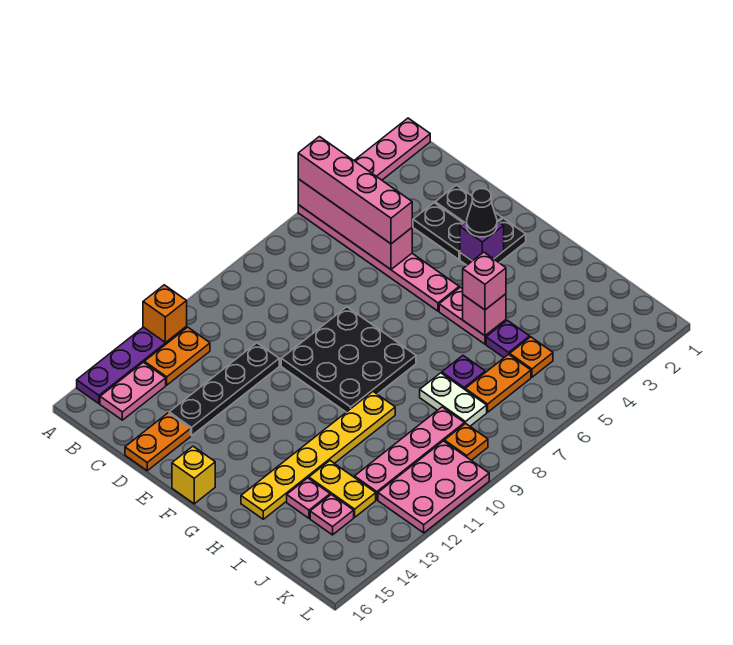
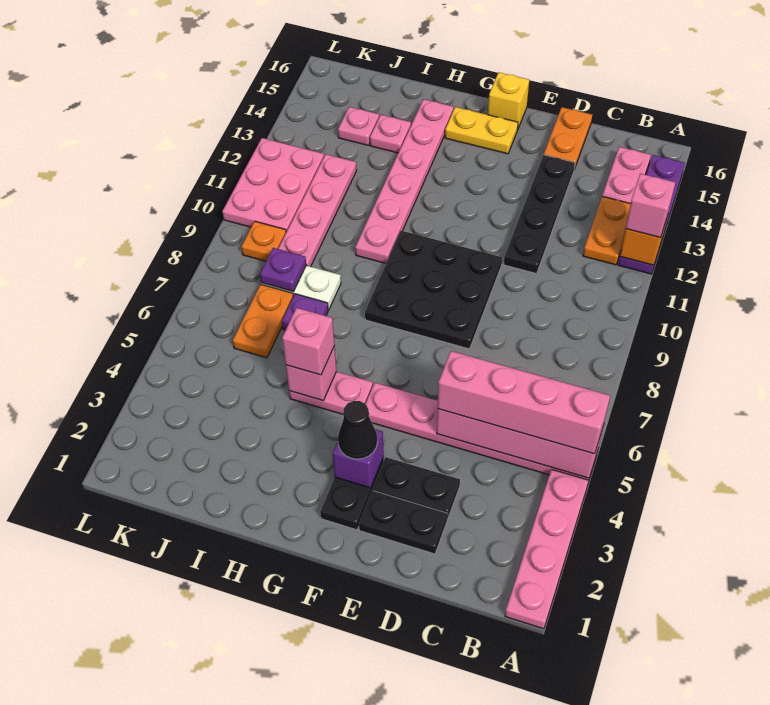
none -> pink brick A12 level 3
yellow plate H10:H15 level 1 -> pink plate H10:H15 level 1
purple plate I5 level 1 -> purple plate J8 level 2
yellow plate I13:J13 level 1 -> yellow plate F15:G15 level 1
orange plate J5 level 1 -> none

